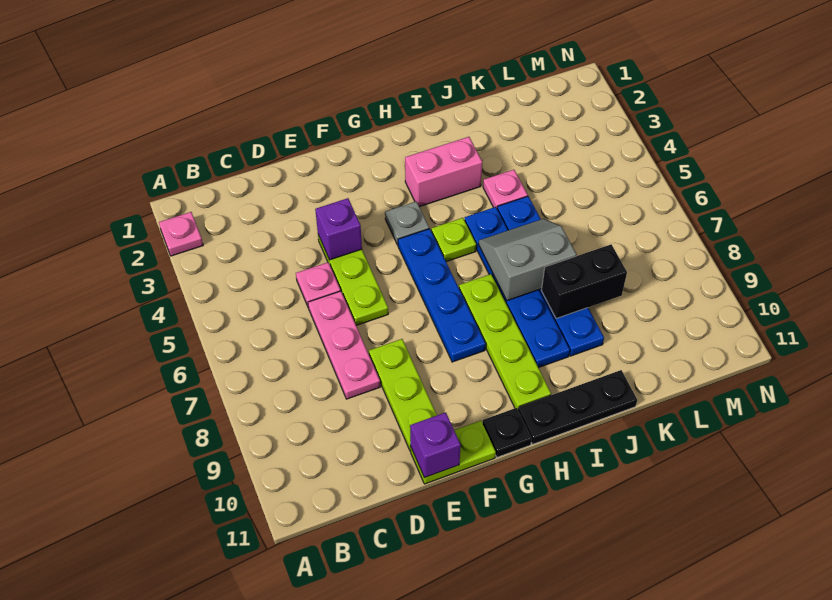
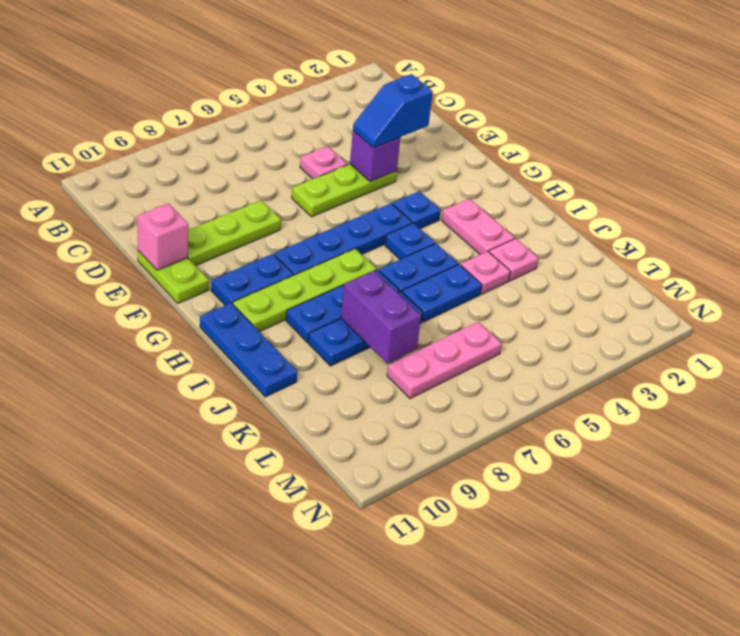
pink plate A2 level 1 -> pink plate J3 level 1
pink plate D6:D8 level 1 -> pink plate L6:L8 level 1
none -> blue slope E3:E4 level 3 top 3
purple brick E11 level 2 -> pink brick E11 level 2
grey plate G4 level 1 -> blue plate G4 level 1
none -> blue plate G9:G10 level 1
black plate G11 level 1 -> none
pink brick H3:I3 level 1 -> pink plate H3:I3 level 1
lime plate H5 level 1 -> blue plate H5 level 1
black plate H11:J11 level 1 -> blue plate H11:J11 level 1
grey slope I6:J7 level 2 top 7 -> none
black brick J8:K8 level 2 -> purple brick J8:K8 level 2

